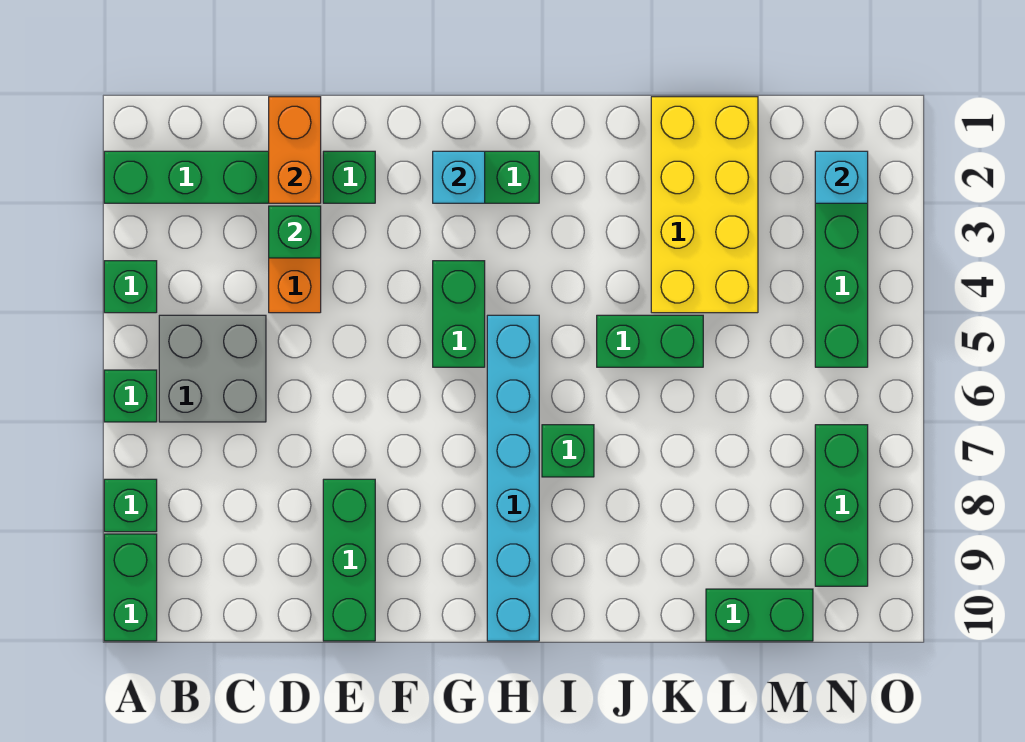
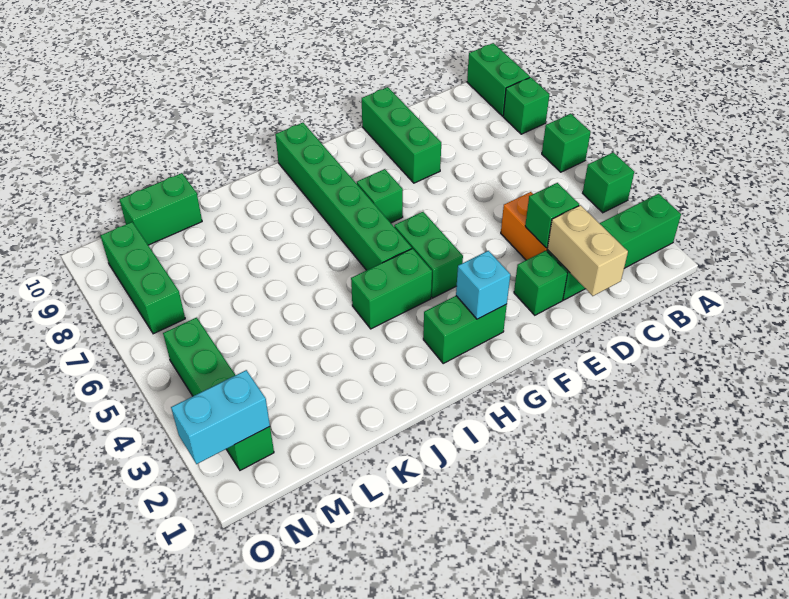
grey brick B5:C6 level 1 -> none
orange brick D1:D2 level 2 -> tan brick D1:D2 level 2
cyan brick H5:H10 level 1 -> green brick H5:H10 level 1
green brick I7 level 1 -> green brick G7 level 1
green brick J5:K5 level 1 -> green brick H4:I4 level 1
yellow brick K1:L4 level 1 -> none
cyan brick N2 level 2 -> cyan brick N2:O2 level 2

